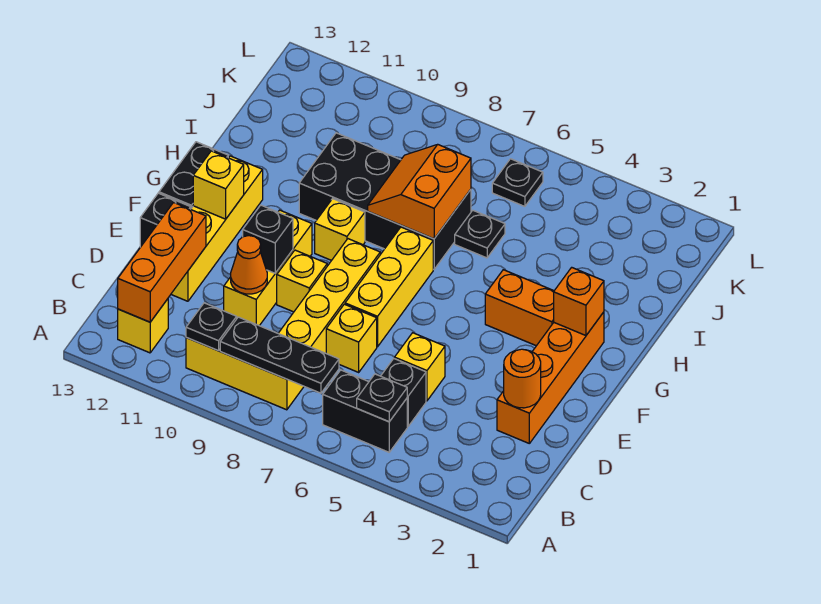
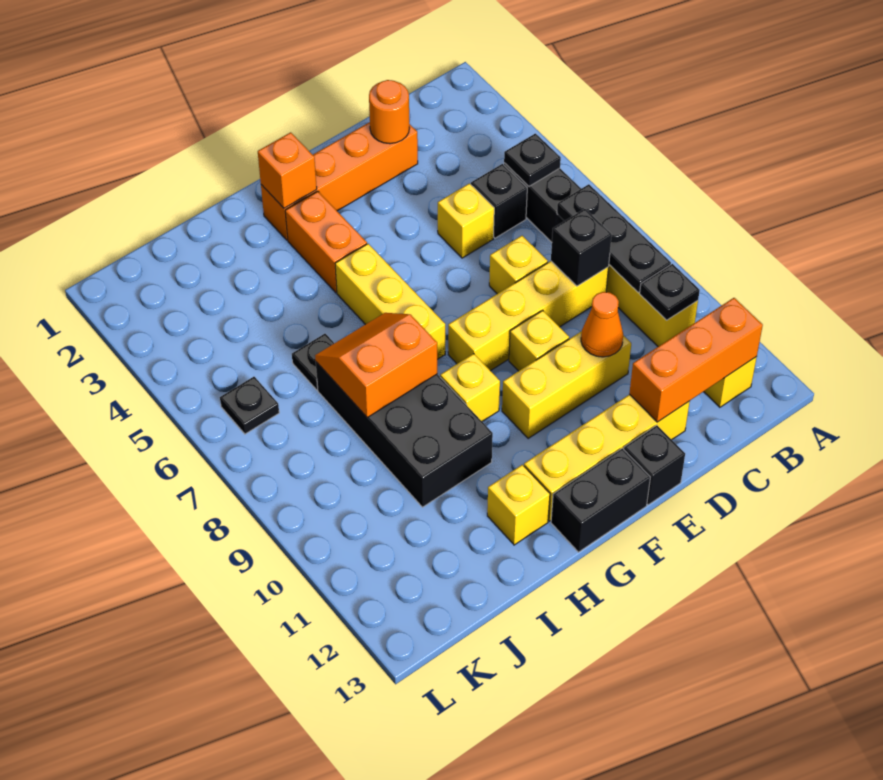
yellow brick E7:G7 level 1 -> yellow brick G5:G7 level 1
black brick E10 level 2 -> black brick C8 level 2
yellow brick F12 level 2 -> yellow brick H12 level 1
orange slope H7:I8 level 2 top 7 -> orange slope H7:I8 level 2 top 8

